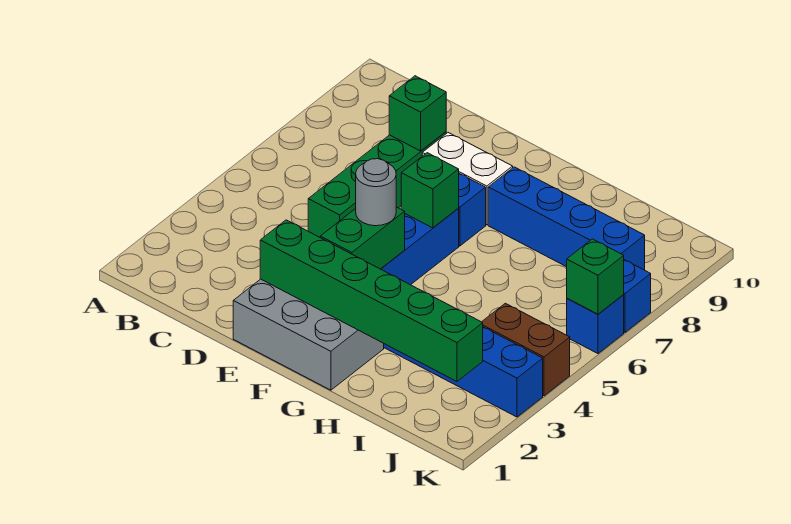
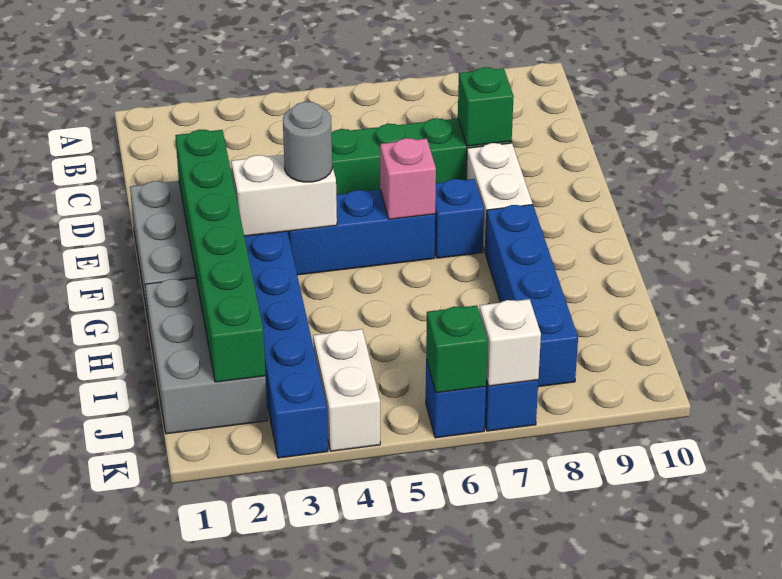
green brick F3:F4 level 2 -> white brick F3:F4 level 2
green brick F6 level 2 -> pink brick F6 level 2
none -> grey brick H1:J2 level 1
brown brick J4:K4 level 1 -> white brick J4:K4 level 1
none -> white brick K7 level 2

